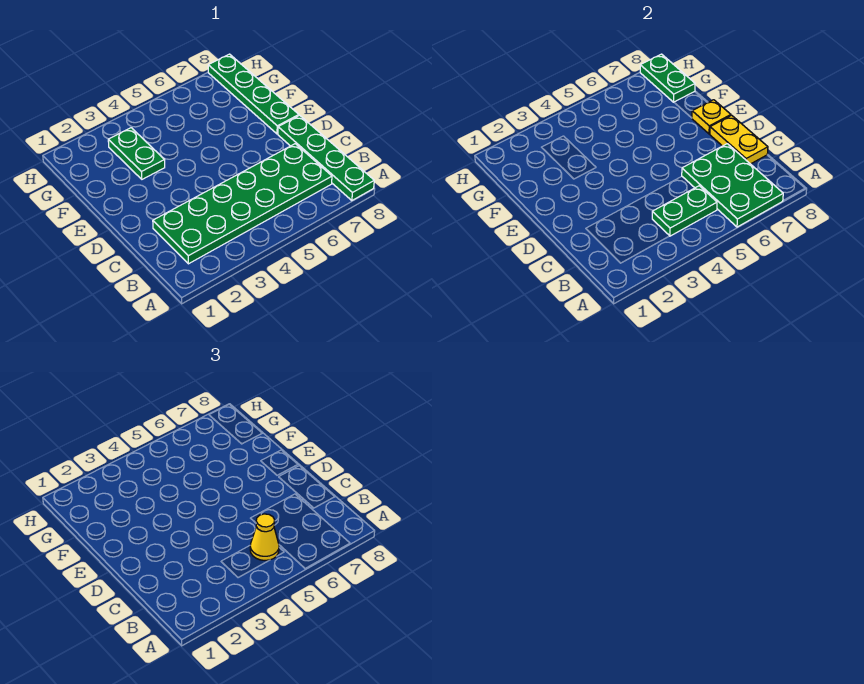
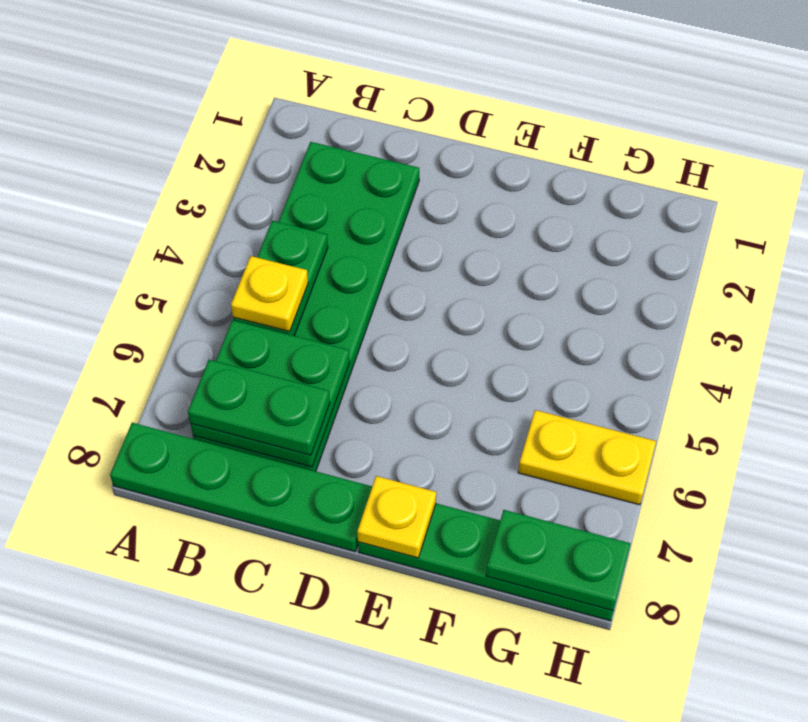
green plate A6:C7 level 2 -> green plate B6:C7 level 2
yellow cone B5 level 3 -> yellow plate B5 level 3
yellow plate C8:D8 level 2 -> yellow plate G6:H6 level 1
green plate F3:G3 level 1 -> green plate B7:C7 level 3

